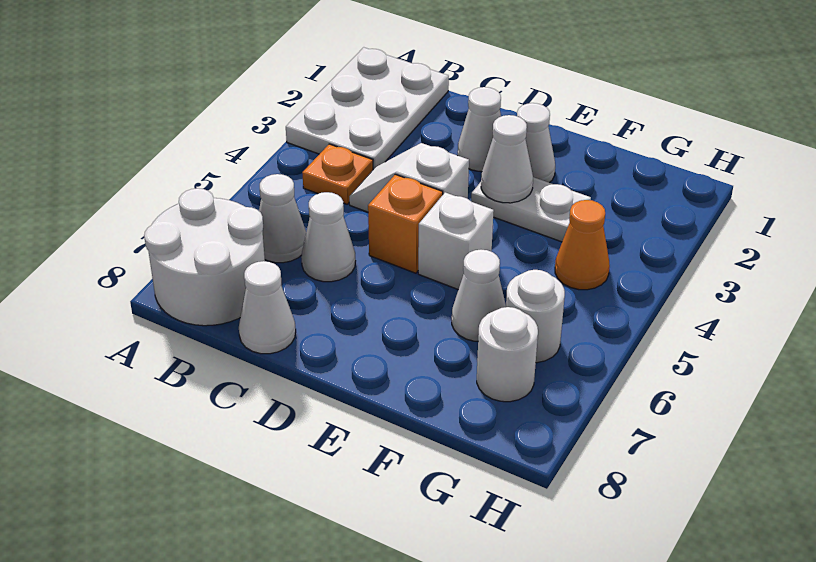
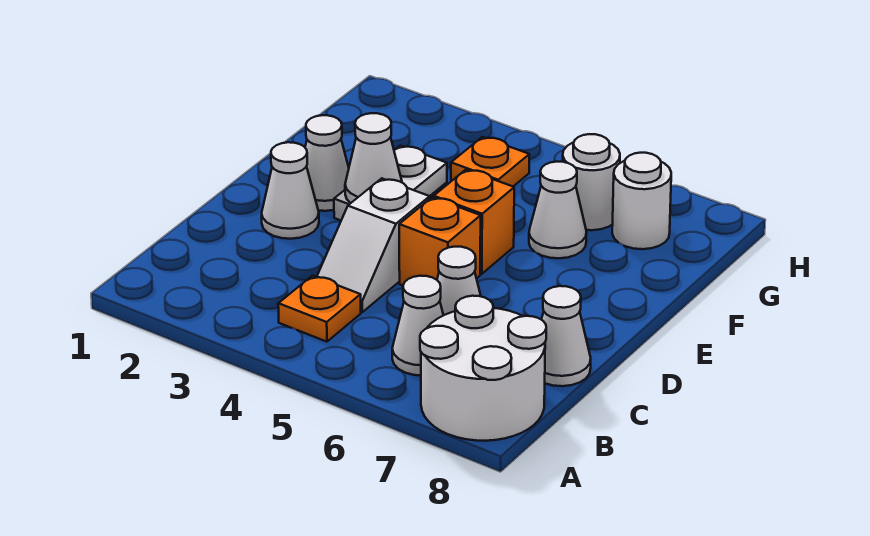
white plate A1:B3 level 1 -> none
white brick E5 level 1 -> orange brick E5 level 1
orange cone G4 level 1 -> orange plate G4 level 1

